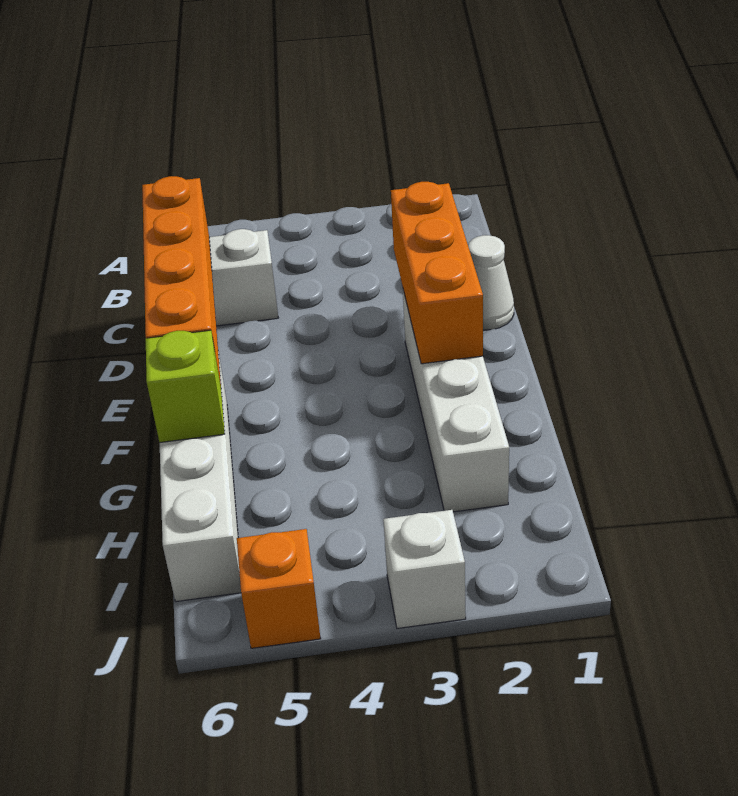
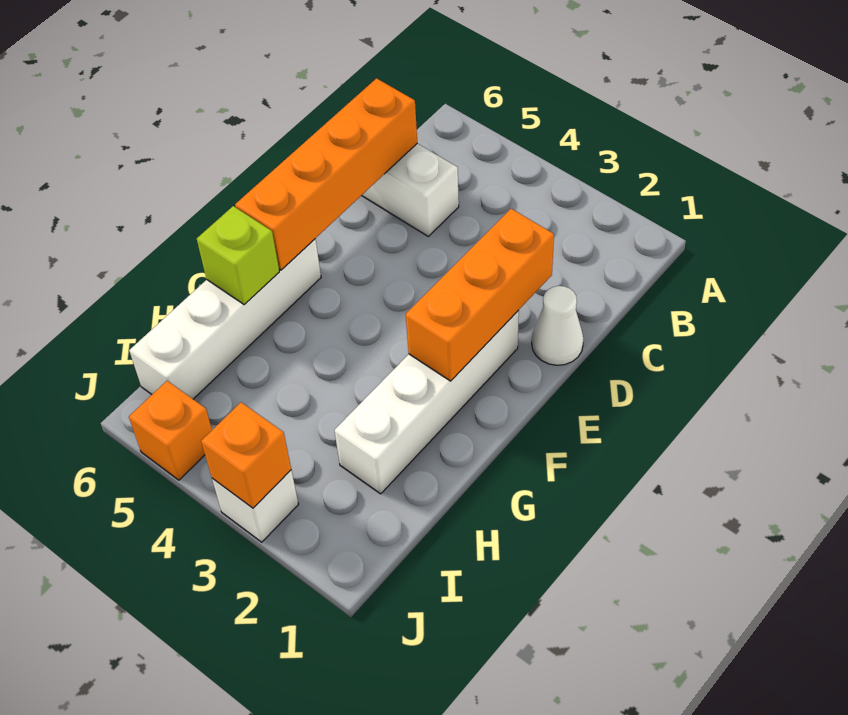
none -> orange brick J3 level 2

